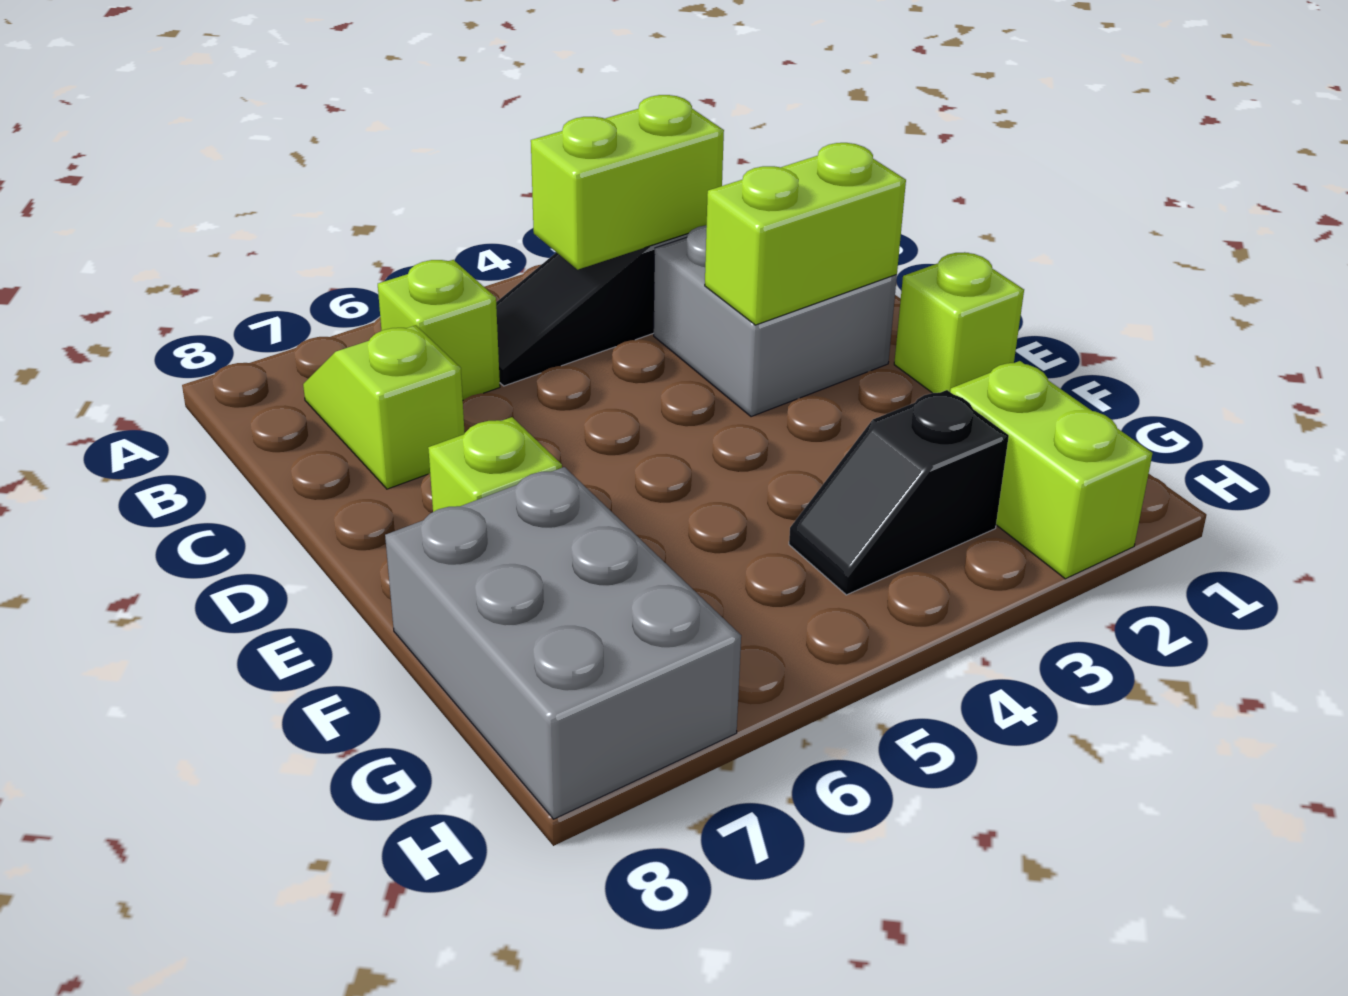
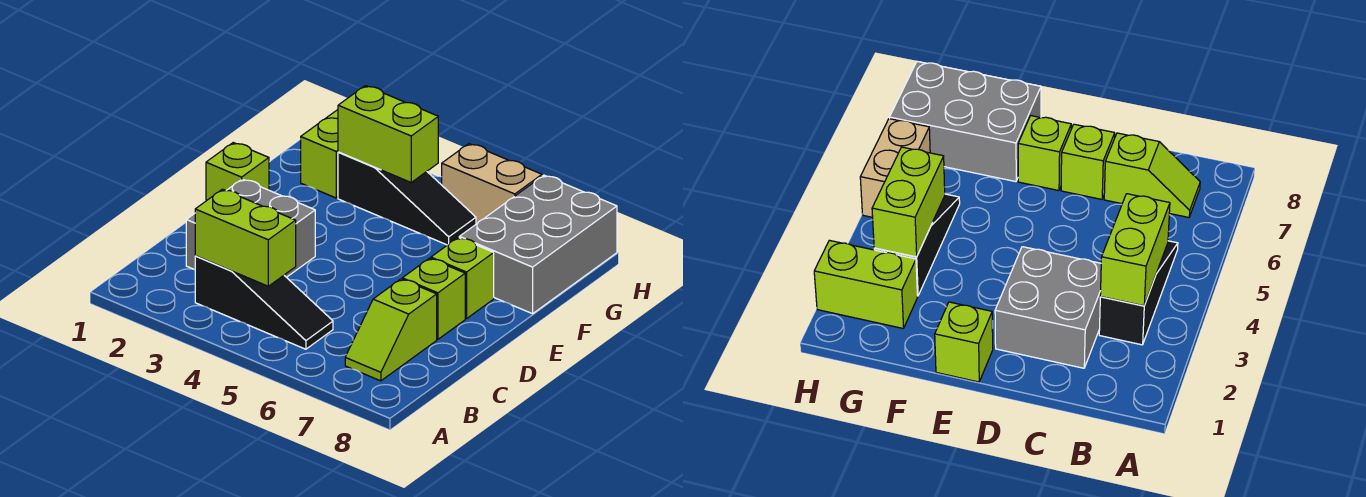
lime brick B6 level 1 -> lime brick D7 level 1
lime brick D2:D3 level 2 -> lime brick G3:G4 level 2
black slope G3:G4 level 1 top 3 -> black slope G3:G5 level 1 top 3
none -> tan brick H5:H6 level 1

